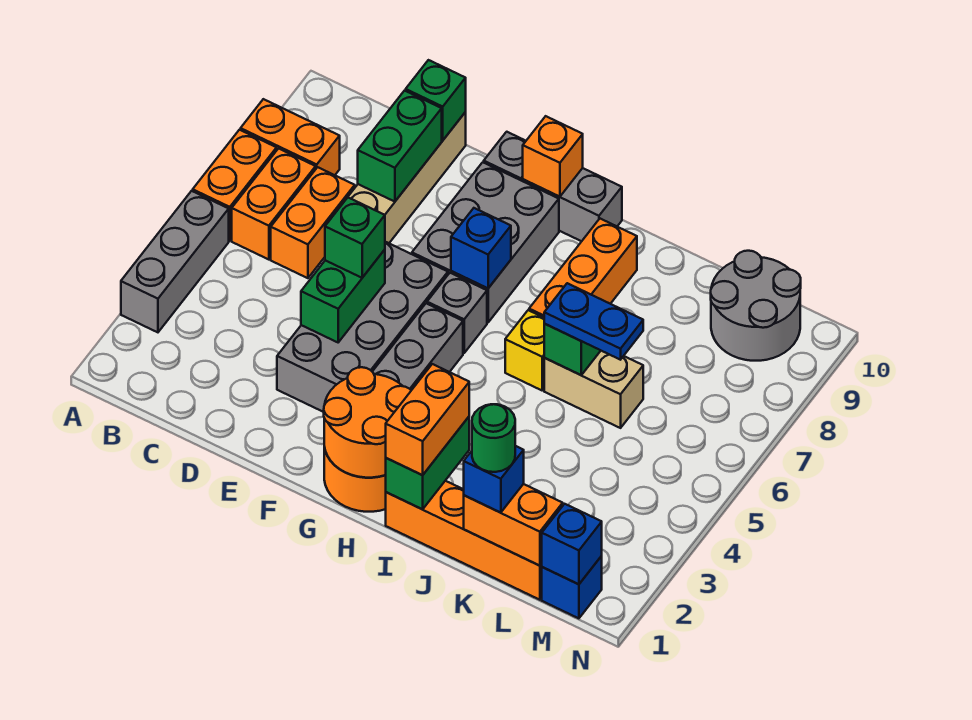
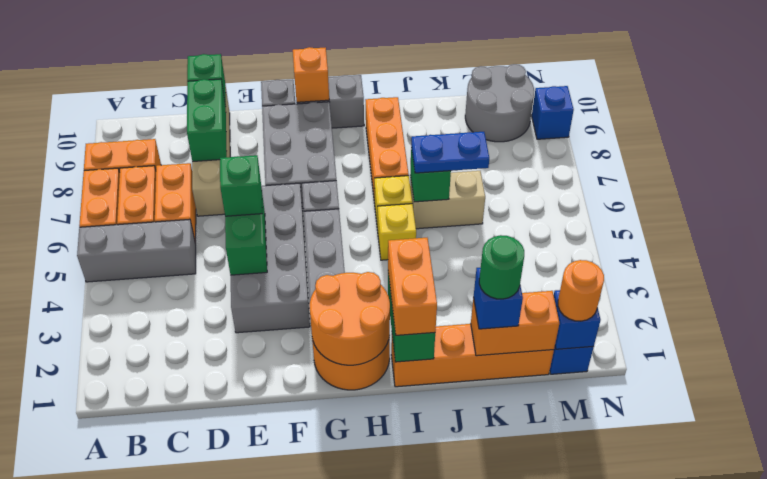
grey brick A3:A5 level 1 -> grey brick A5:C5 level 1
blue brick G7 level 2 -> blue brick N9 level 1
none -> yellow brick I5 level 1
none -> orange round brick M1 level 3

